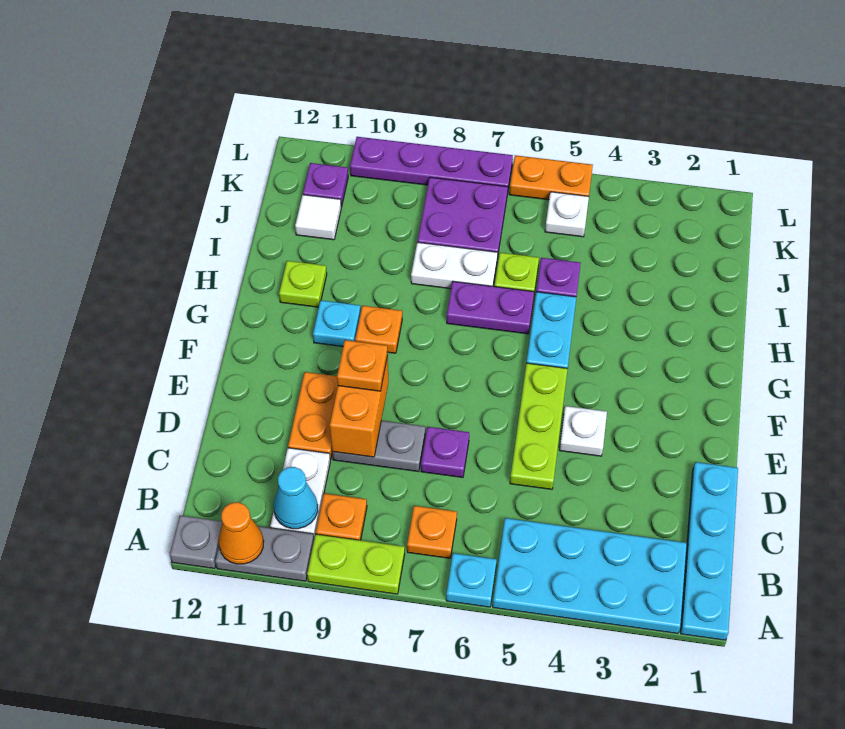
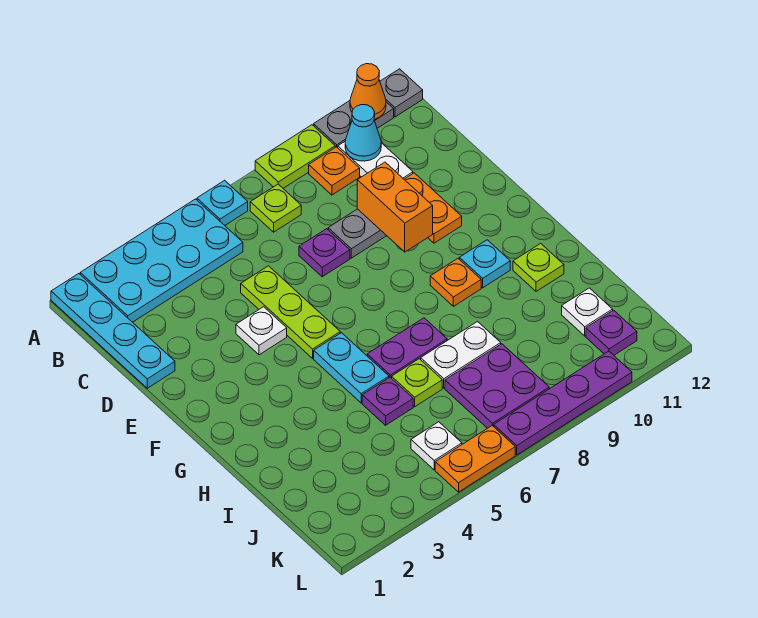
orange plate B7 level 1 -> lime plate B7 level 1
orange plate E9 level 3 -> none
white tile J11 level 1 -> white plate J11 level 1

